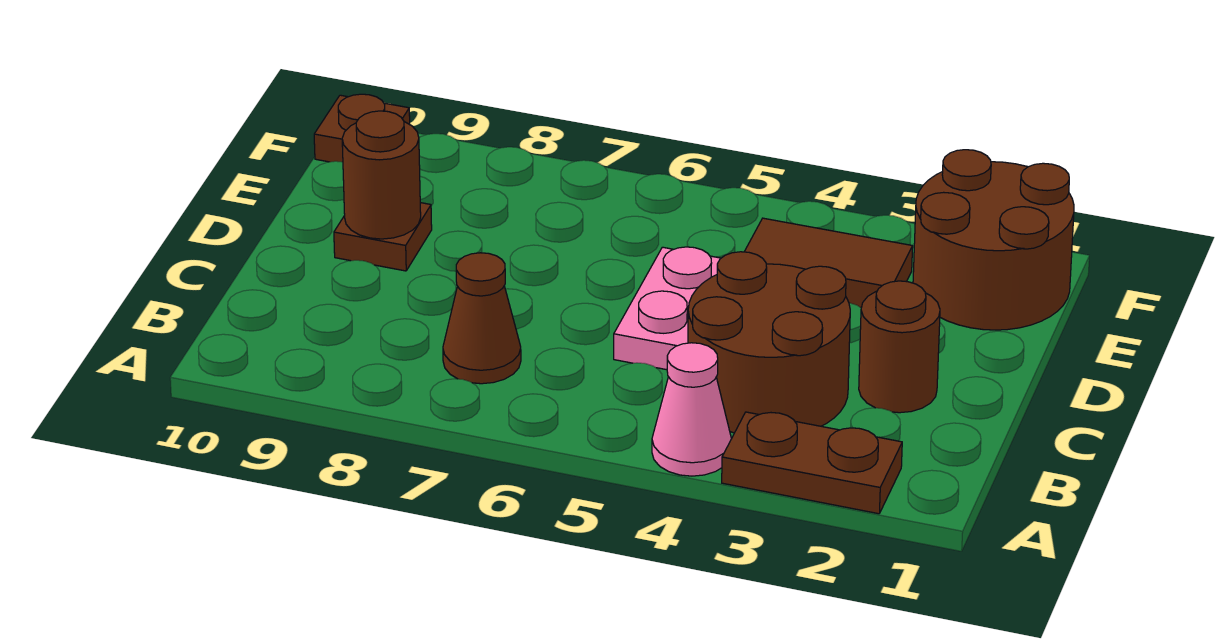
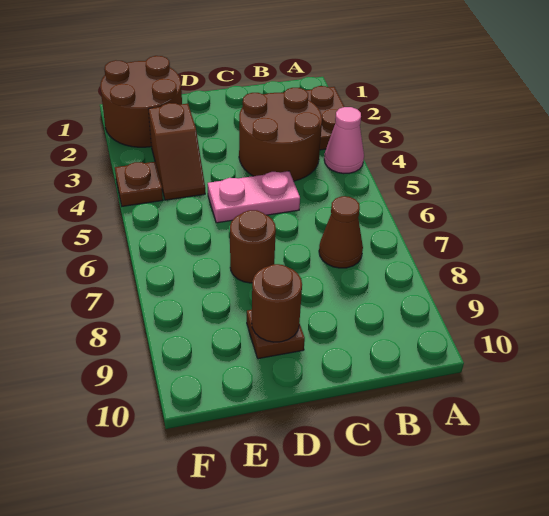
brown round brick C2 level 1 -> brown round brick D7 level 1
brown tile E3:E4 level 1 -> brown slope E3:E4 level 1 top 3
brown plate F10 level 1 -> brown plate F4 level 1

